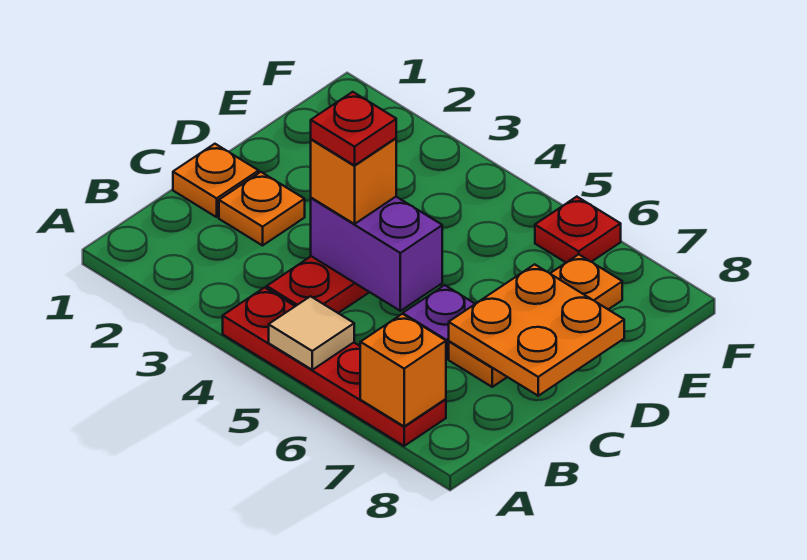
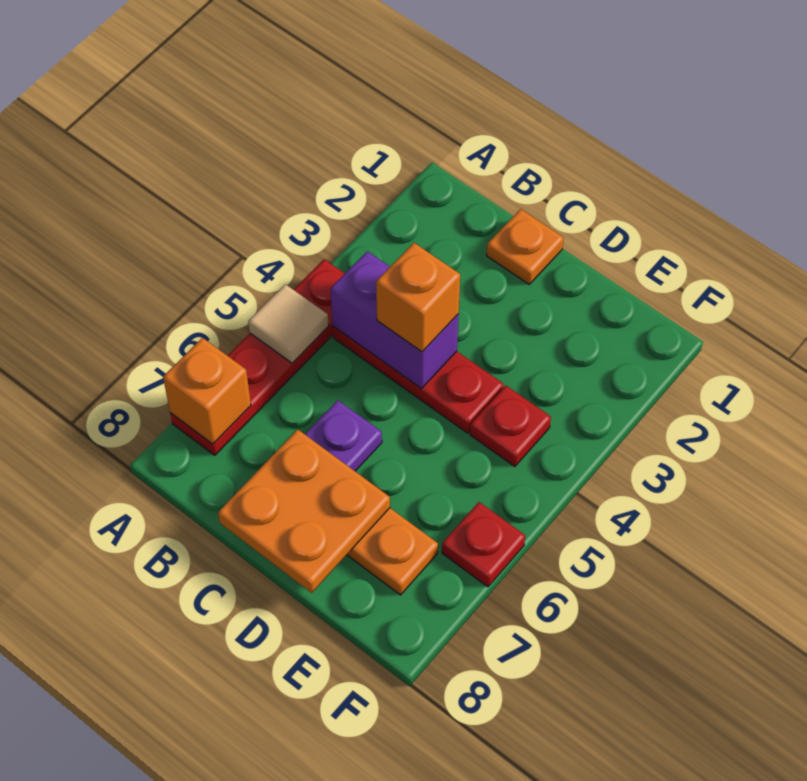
orange plate C2 level 1 -> none
purple brick C4:C5 level 2 -> purple brick B4:C4 level 2
red plate C4 level 4 -> red plate E4 level 1

